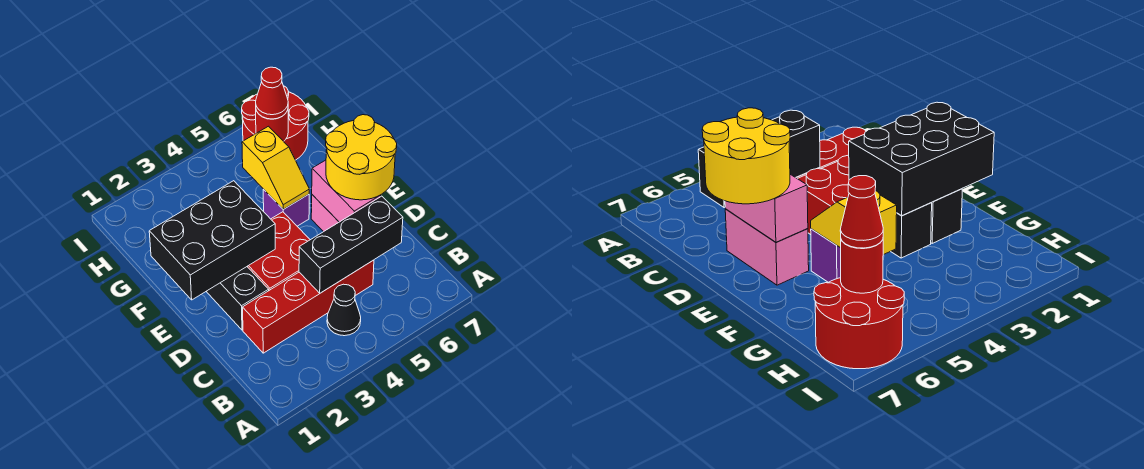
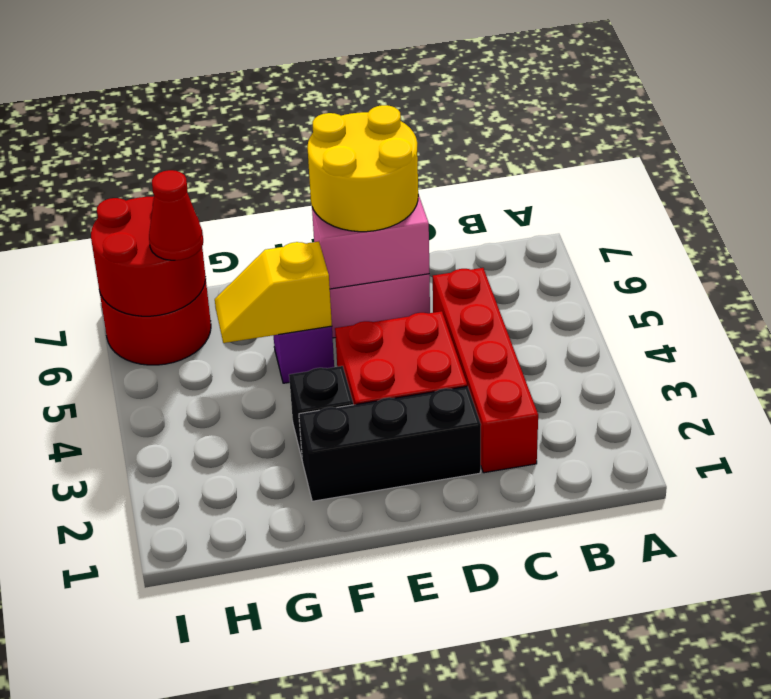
black cone B4 level 1 -> none
black brick C4:C6 level 2 -> none
black brick E1:F3 level 2 -> none
yellow slope F5:G5 level 2 top G -> yellow slope F5:G5 level 2 top F
red round brick H6 level 2 -> red round brick H6:I7 level 2

